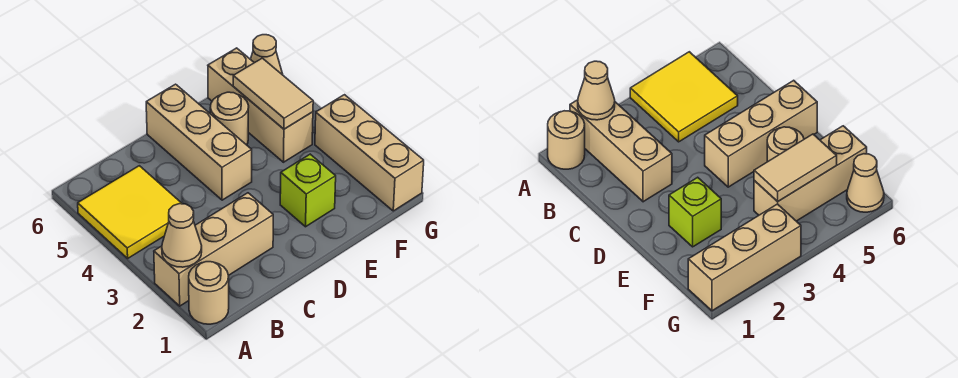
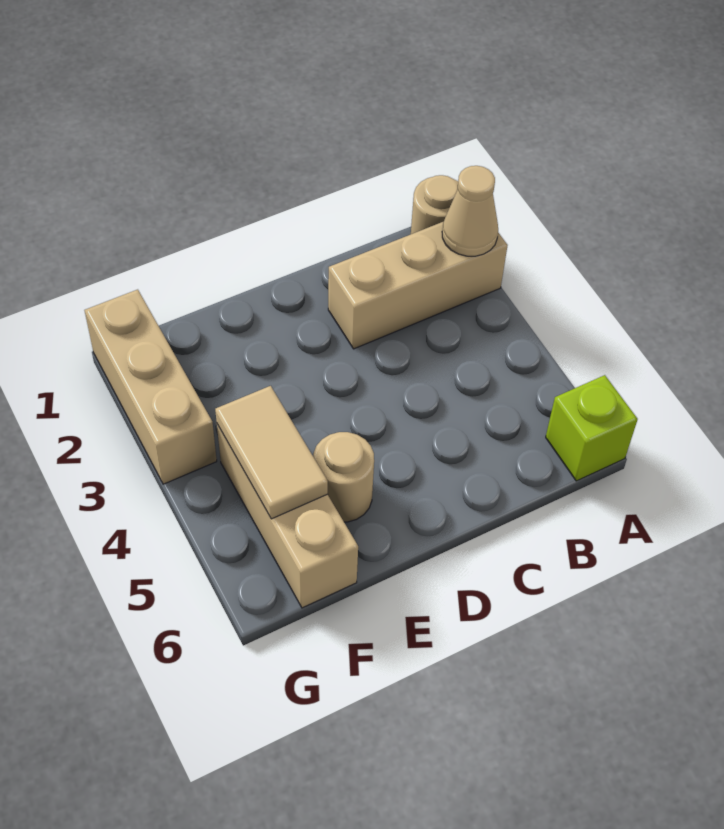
yellow tile A4:B5 level 1 -> none
tan brick D4:D6 level 1 -> none
lime brick E2 level 1 -> lime brick A6 level 1
tan cone G6 level 1 -> none

